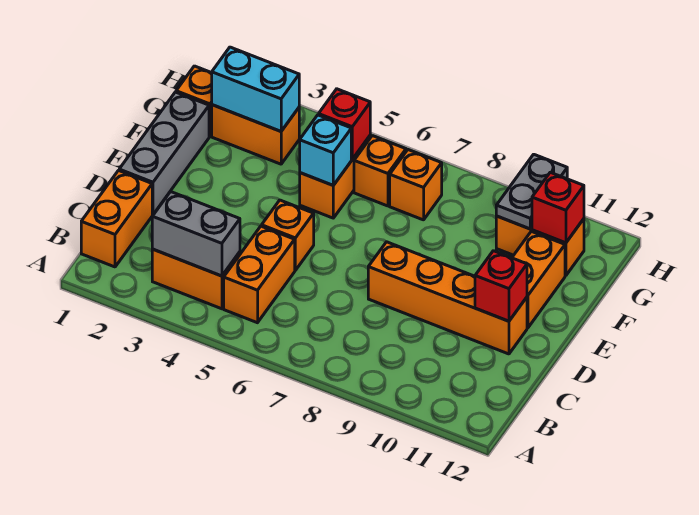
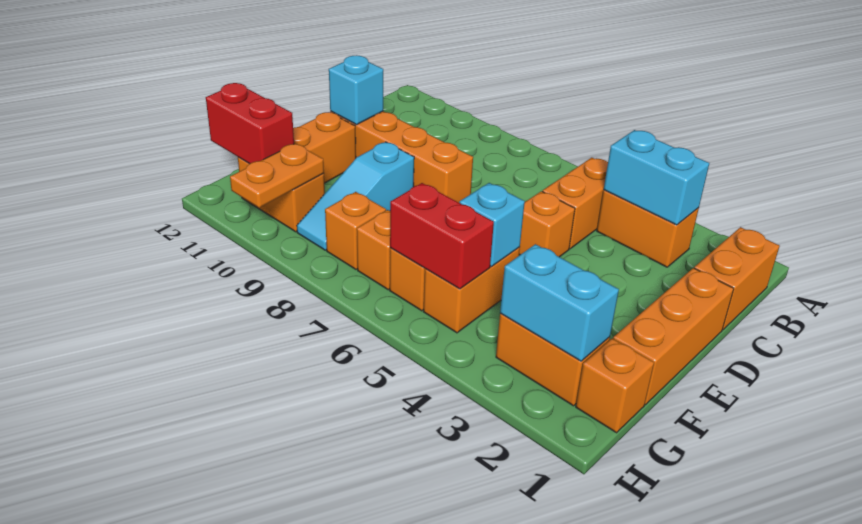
grey brick B3:B4 level 2 -> cyan brick B3:B4 level 2
grey brick D1:F1 level 1 -> orange brick D1:F1 level 1
red brick D11 level 2 -> cyan brick D11 level 2
none -> cyan slope E9:G9 level 1 top E
red brick G5 level 2 -> red brick G5:G6 level 2
none -> orange brick G8 level 1
grey plate G10:H10 level 2 -> orange plate G10:H10 level 2
red brick G11 level 2 -> red brick G11:G12 level 2

